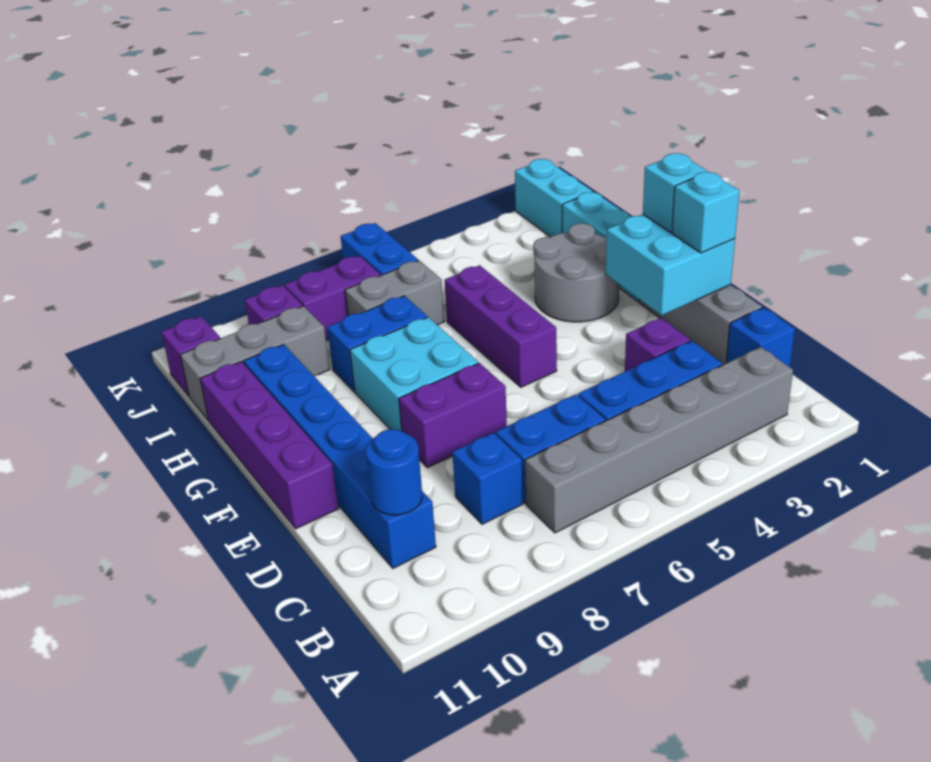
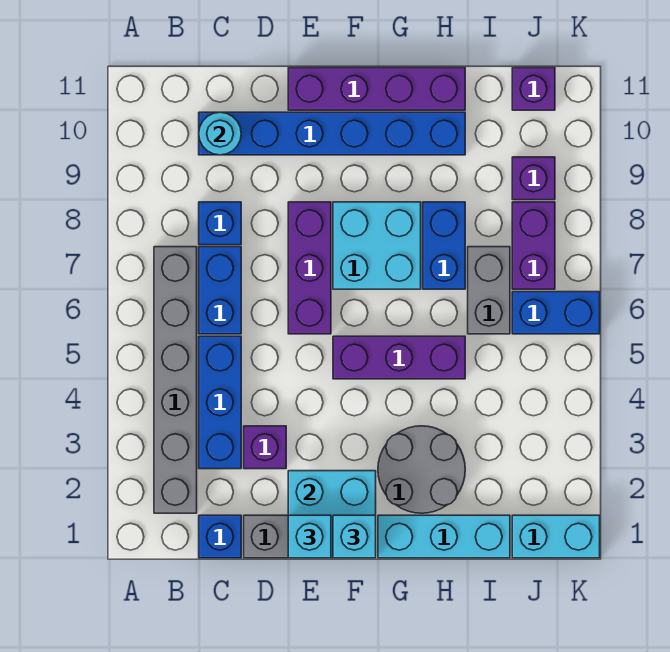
blue round brick C10 level 2 -> cyan round brick C10 level 2
purple brick E7:E8 level 1 -> purple brick E6:E8 level 1
grey brick I9:I11 level 1 -> none

